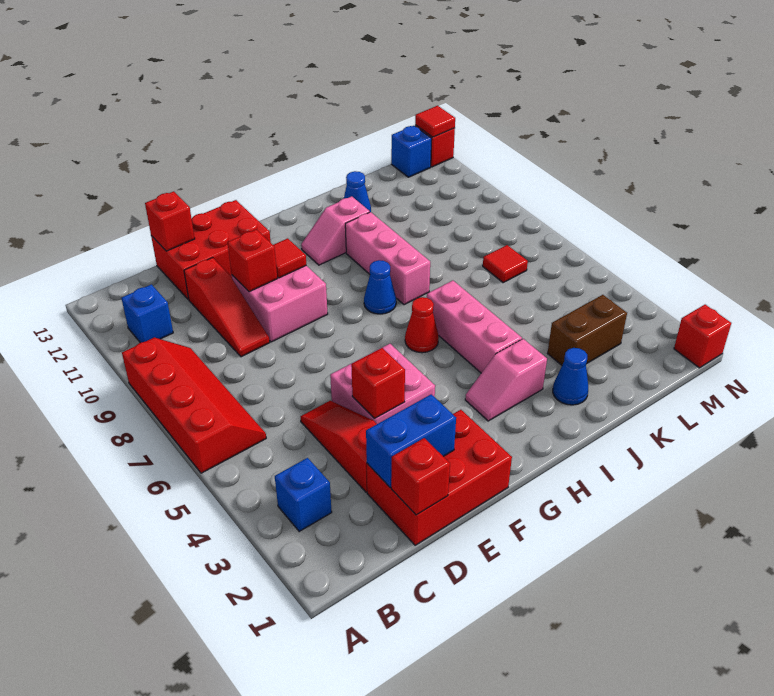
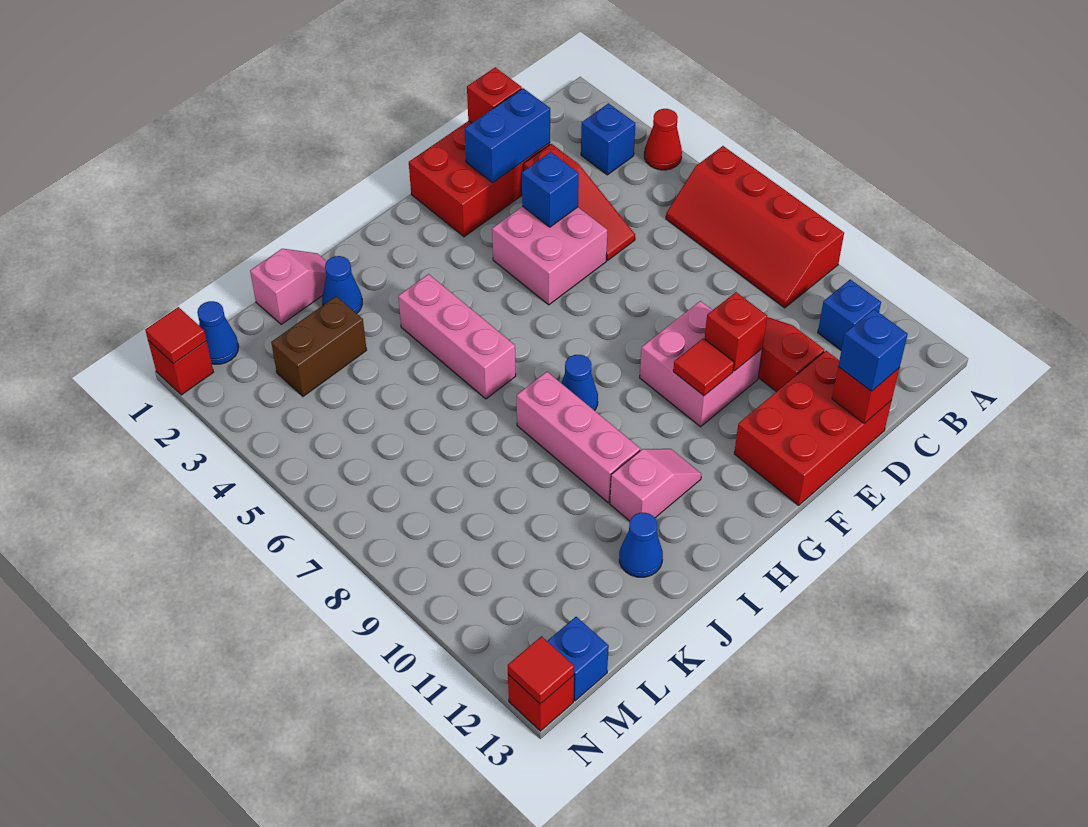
none -> blue brick D13 level 3
red brick E4 level 2 -> blue brick E4 level 2
pink slope H3:I3 level 1 top I -> pink slope J1:K1 level 1 top K
red cone H6 level 1 -> red cone A4 level 1
red tile L7 level 1 -> red tile N1 level 2
none -> blue cone M1 level 1

